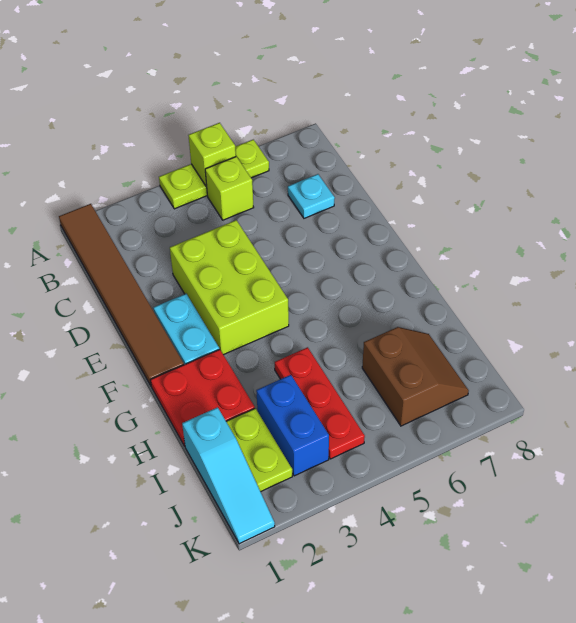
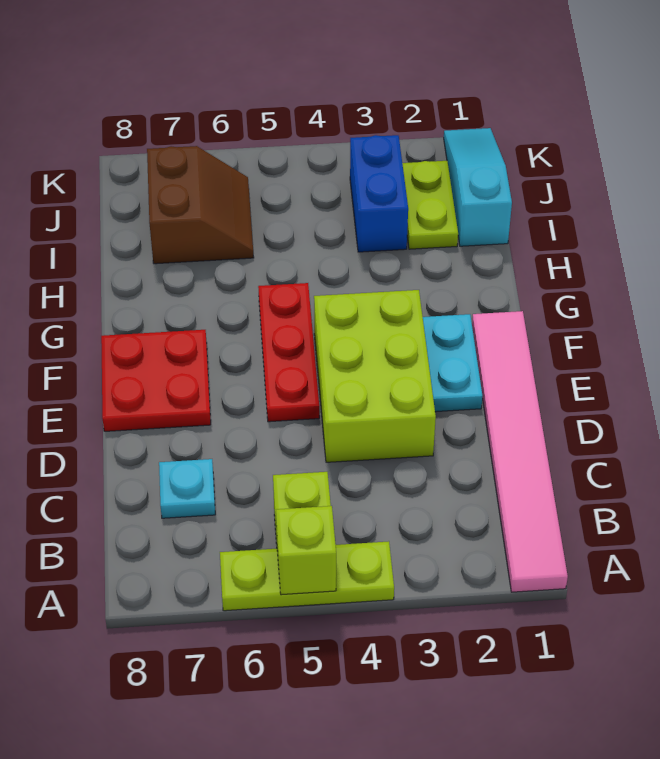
brown tile A1:F1 level 1 -> pink tile A1:F1 level 1
red plate G1:H2 level 1 -> red plate E7:F8 level 1
red plate H4:J4 level 1 -> red plate E5:G5 level 1
brown slope I6:J7 level 1 top 6 -> brown slope I6:J7 level 1 top 7

